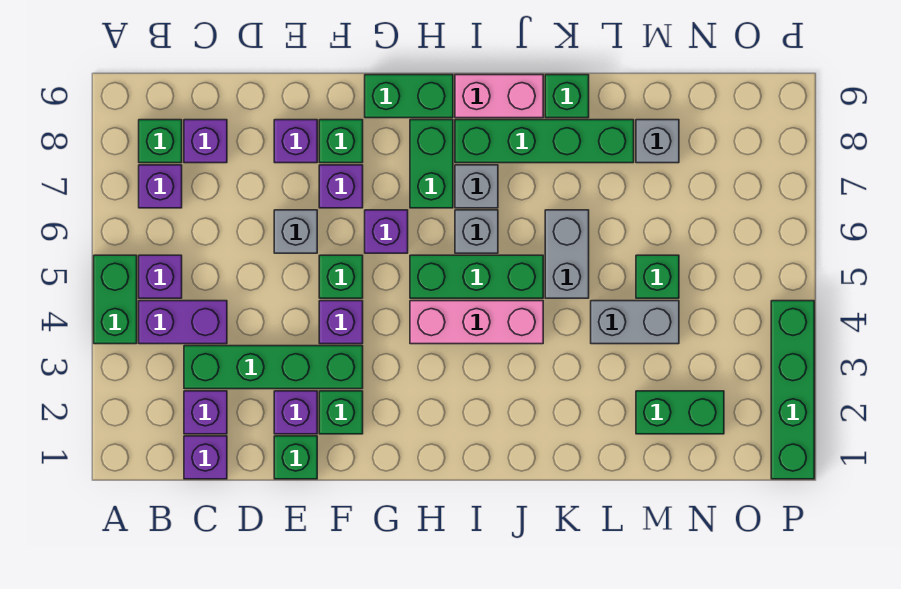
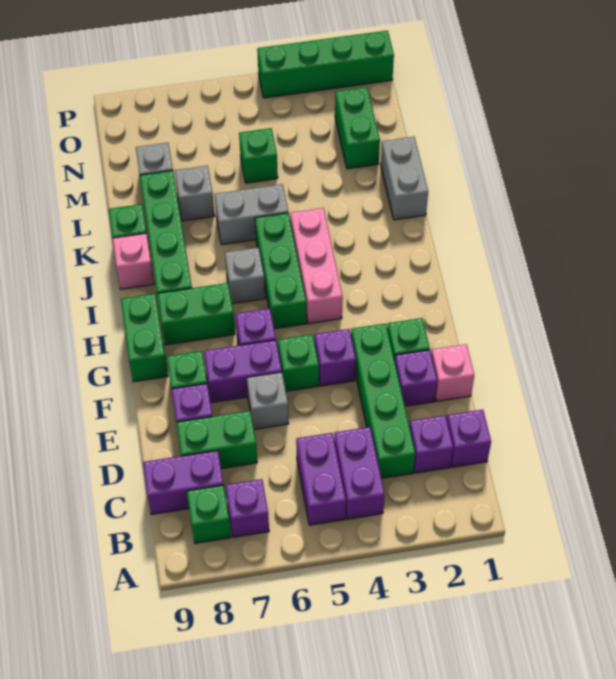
green brick A4:A5 level 1 -> green brick D7:D8 level 1
purple brick B5 level 1 -> purple brick B5:C5 level 1
purple brick C8 level 1 -> purple brick C8:C9 level 1
green brick E1 level 1 -> pink brick E1 level 1
purple brick F7 level 1 -> purple brick F6:F7 level 1
grey brick I7 level 1 -> grey brick L7 level 1
pink brick I9:J9 level 1 -> pink brick J9 level 1
grey brick L4:M4 level 1 -> grey brick K1:L1 level 1

